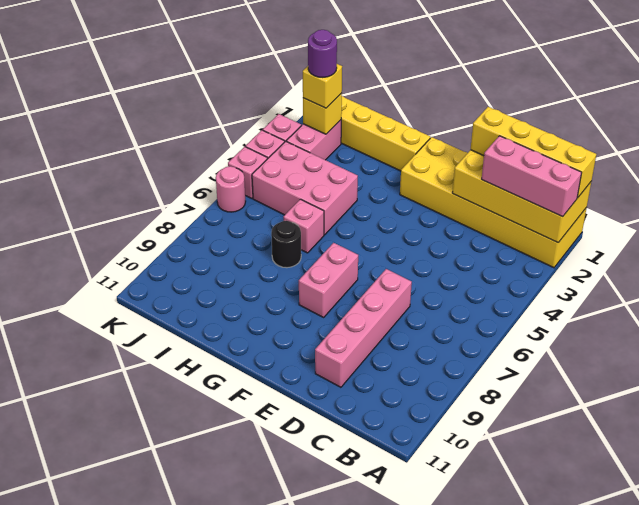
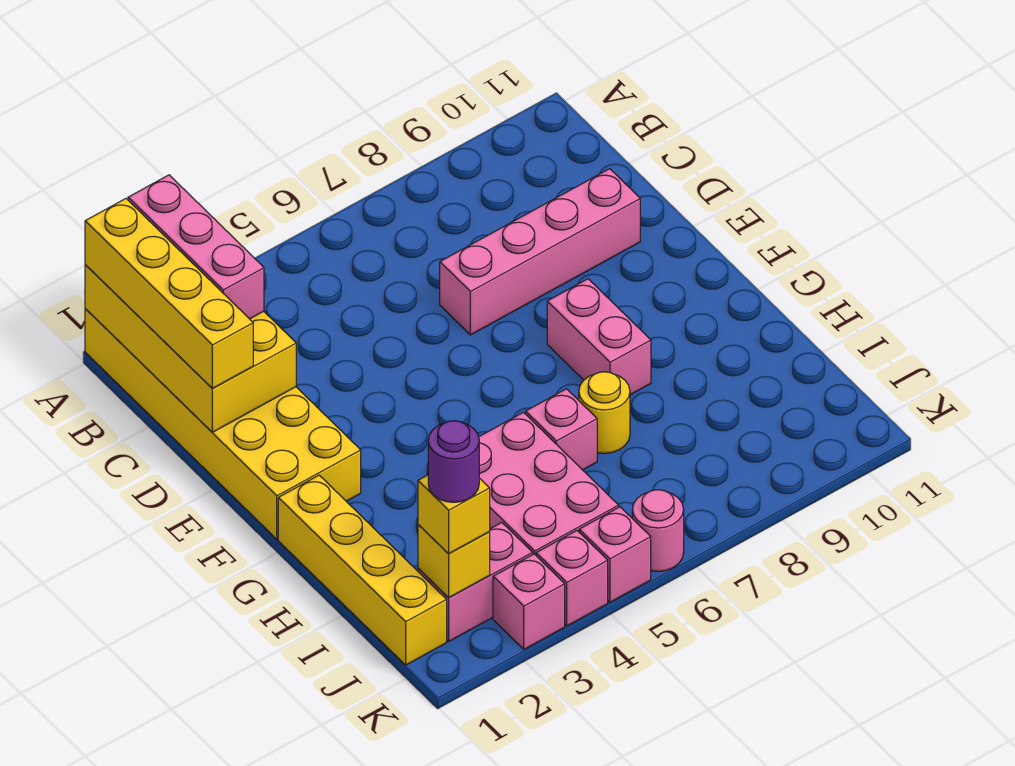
pink brick F7:F8 level 1 -> pink brick F8:G8 level 1
black round brick H7 level 1 -> yellow round brick H7 level 1

